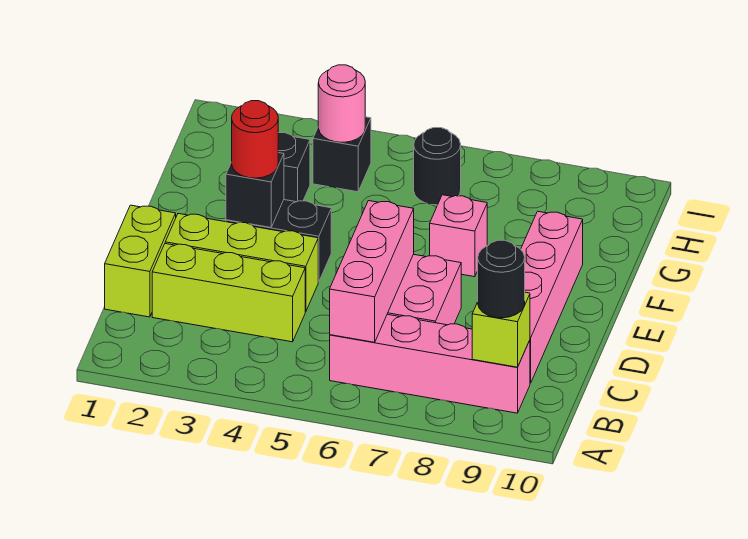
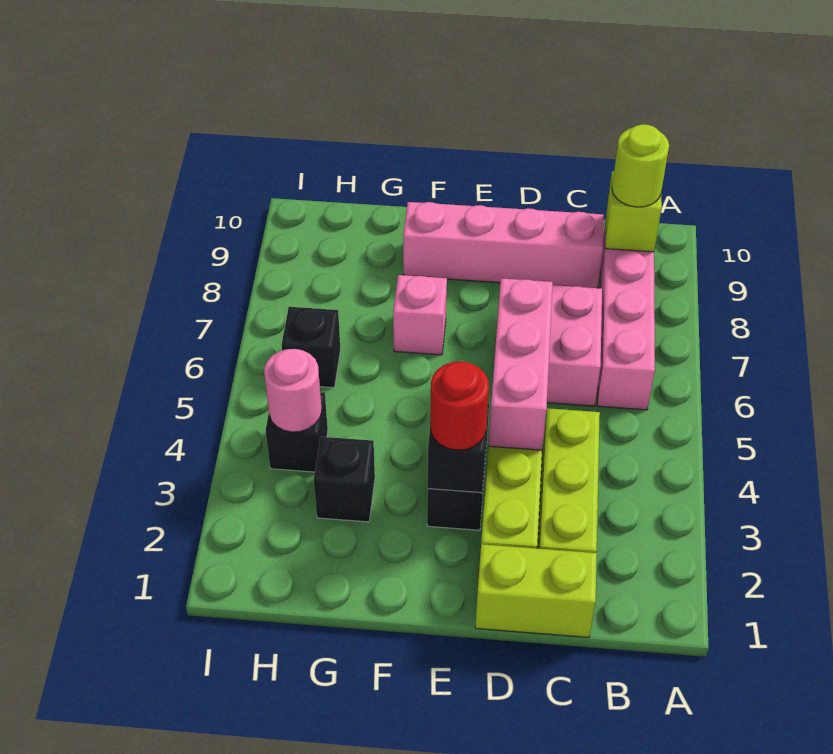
pink brick B6:D6 level 2 -> pink brick D4:D6 level 2
black round brick B9 level 3 -> lime round brick B9 level 3
black round brick H6 level 1 -> black brick H6 level 1

